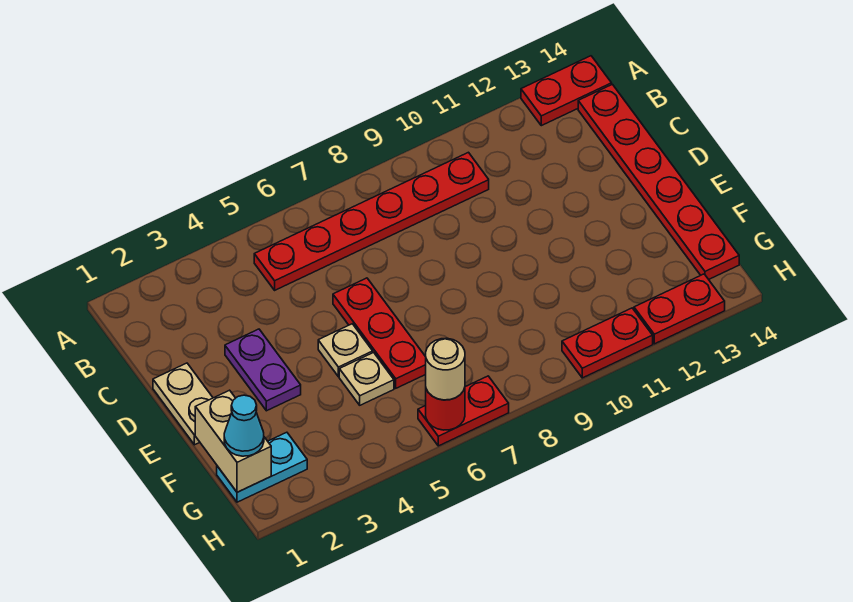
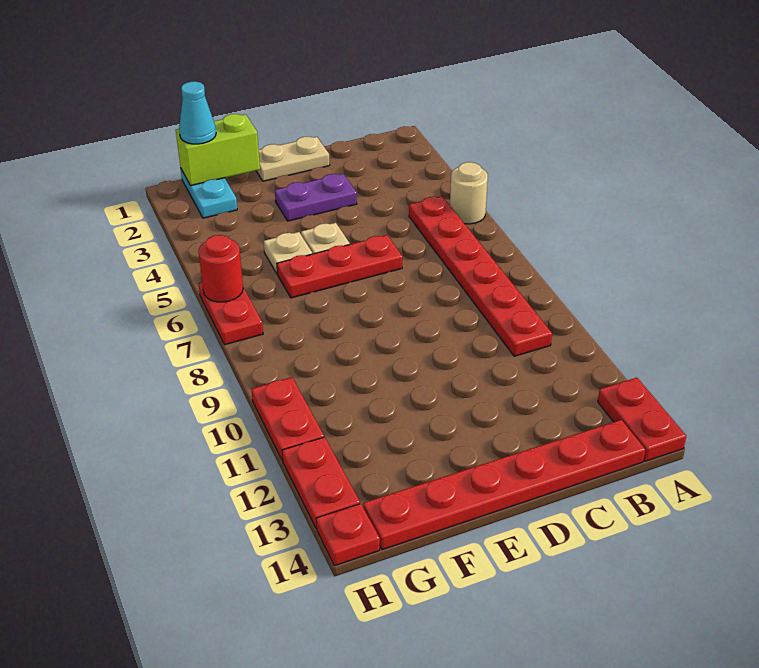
tan brick F1:G1 level 2 -> lime brick F1:G1 level 2
tan round brick H6 level 3 -> tan round brick A5 level 1
none -> red plate H14 level 1

